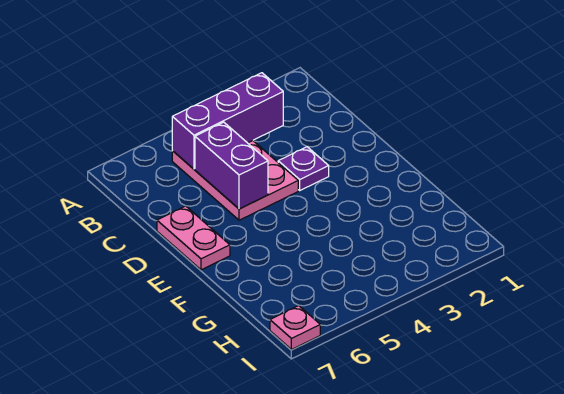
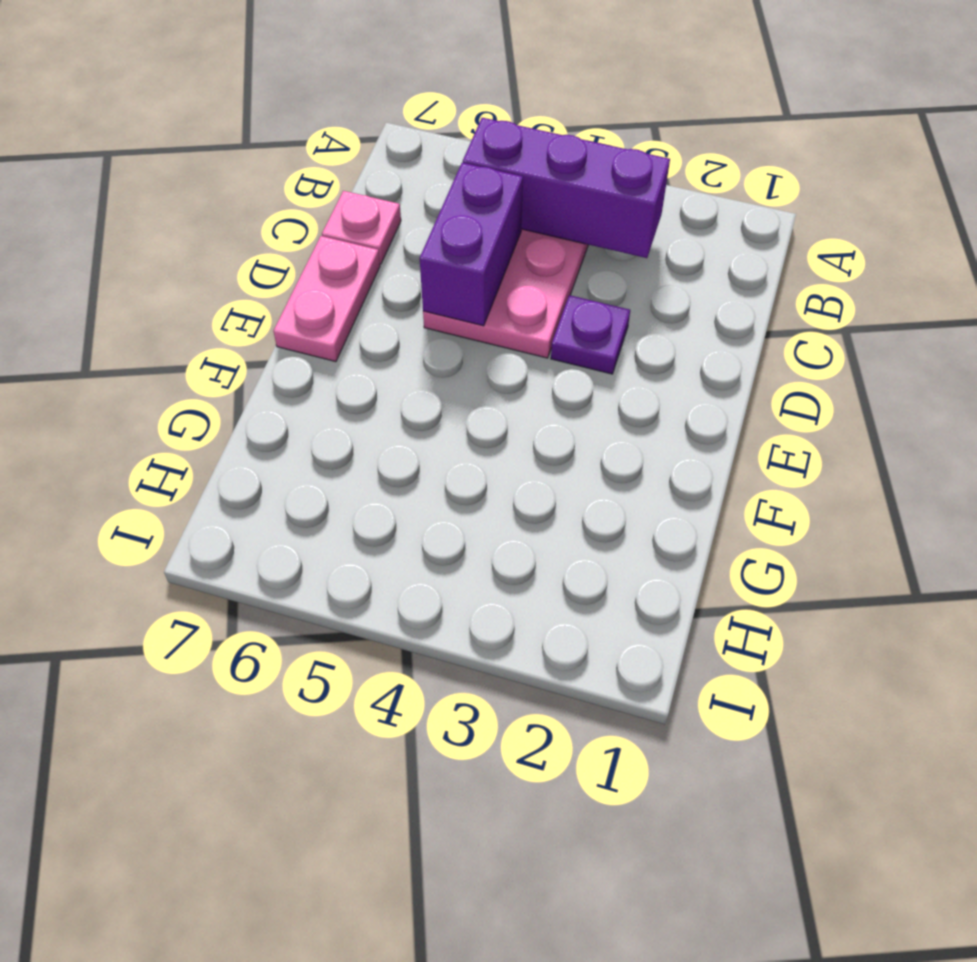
pink plate I7 level 1 -> pink plate C7 level 1

